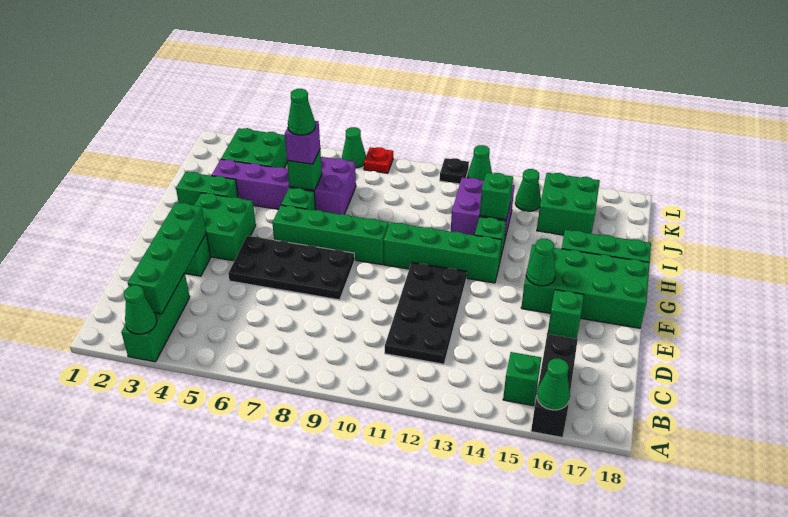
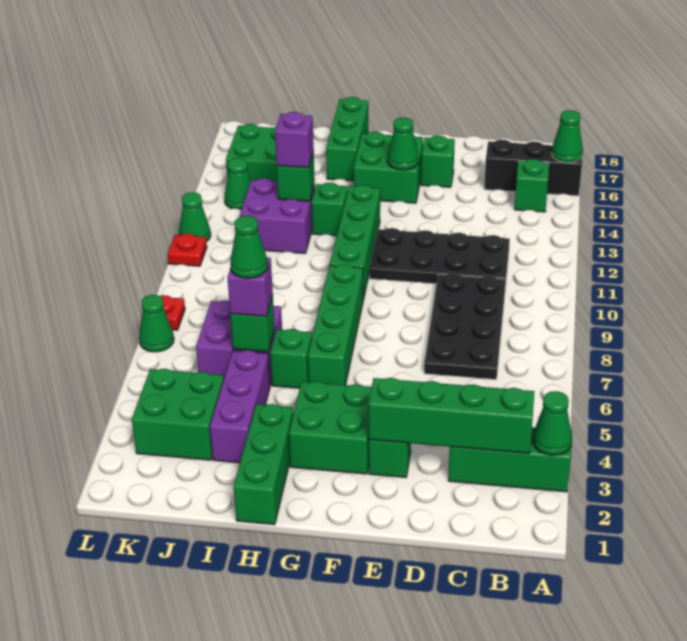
black plate E5:F8 level 1 -> black plate C7:D10 level 1
green brick F15:G18 level 1 -> green brick F15:G16 level 1
green brick H2:H3 level 1 -> green brick H1:H3 level 1
none -> purple brick I13 level 3
black plate L11 level 1 -> red plate L11 level 1

